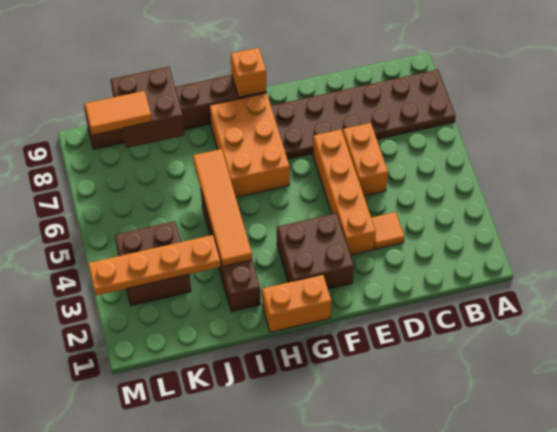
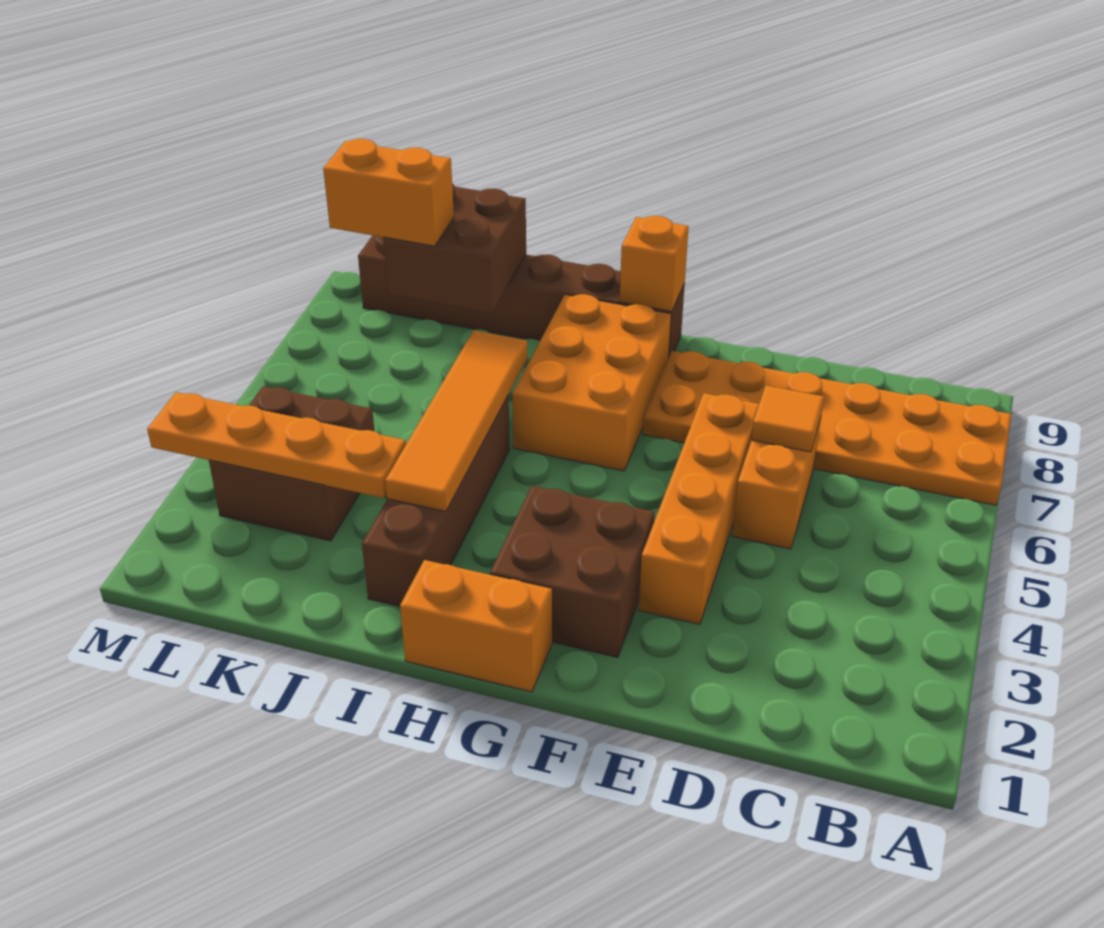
brown plate A7:F8 level 1 -> orange plate A7:F8 level 1
orange tile D3 level 1 -> orange tile D6 level 2
orange tile K8:L8 level 3 -> orange brick K8:L8 level 3

